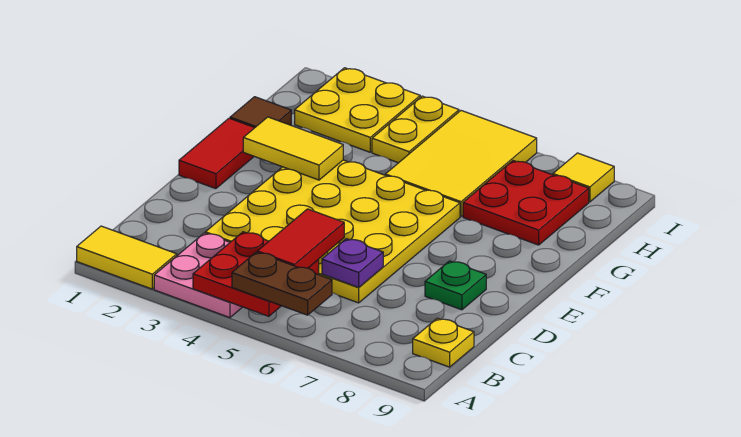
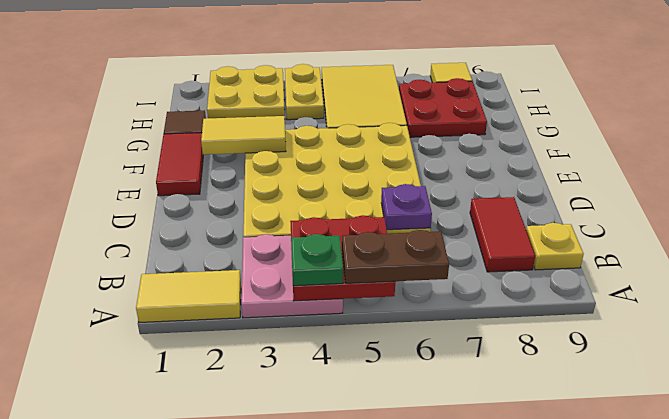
red tile B5:C5 level 3 -> red tile B8:C8 level 1
green plate D8 level 1 -> green plate A4 level 3

